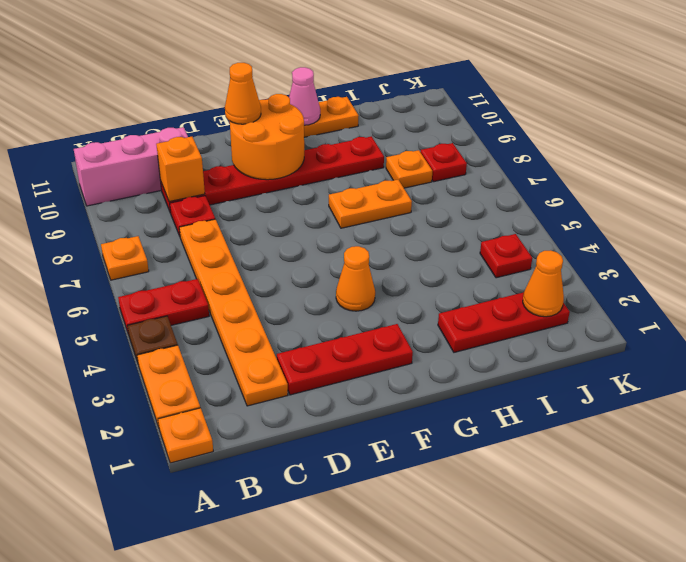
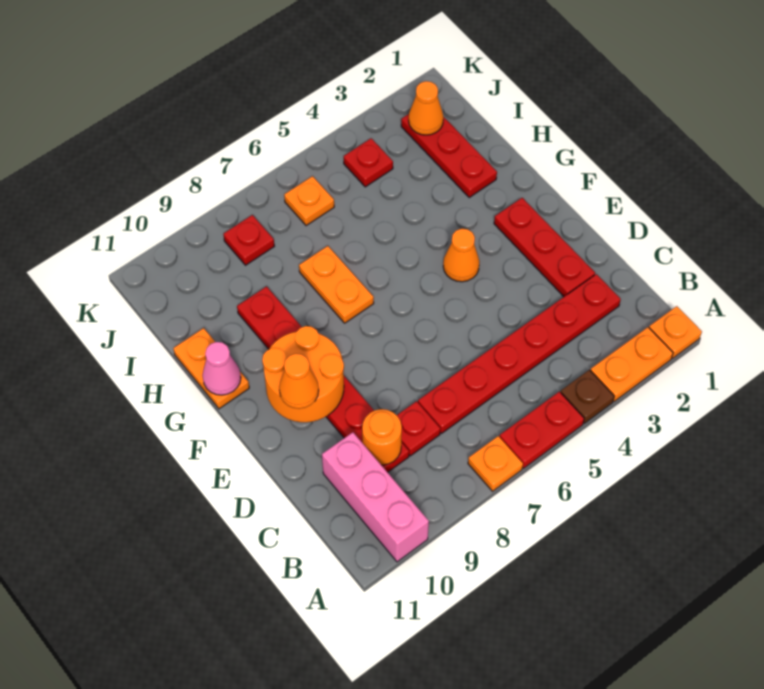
red plate A5:B5 level 1 -> red plate A5:A6 level 1
orange plate C2:C7 level 1 -> red plate C2:C7 level 1
orange brick C9 level 2 -> orange round brick C9 level 2
orange plate I8 level 1 -> orange plate J6 level 1

